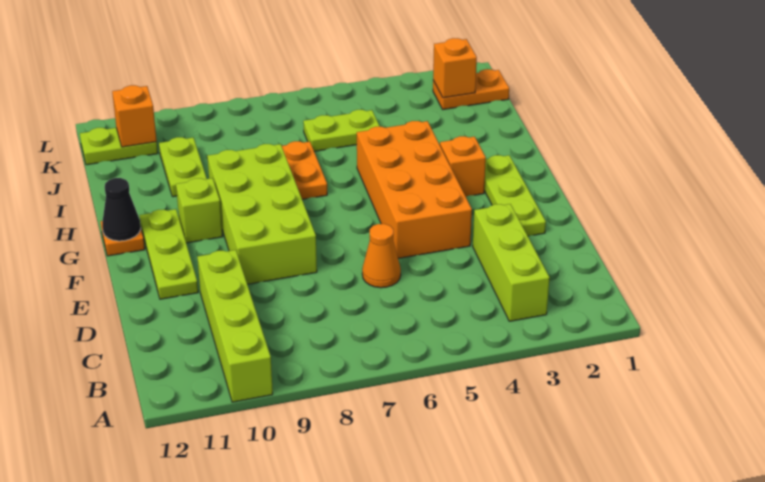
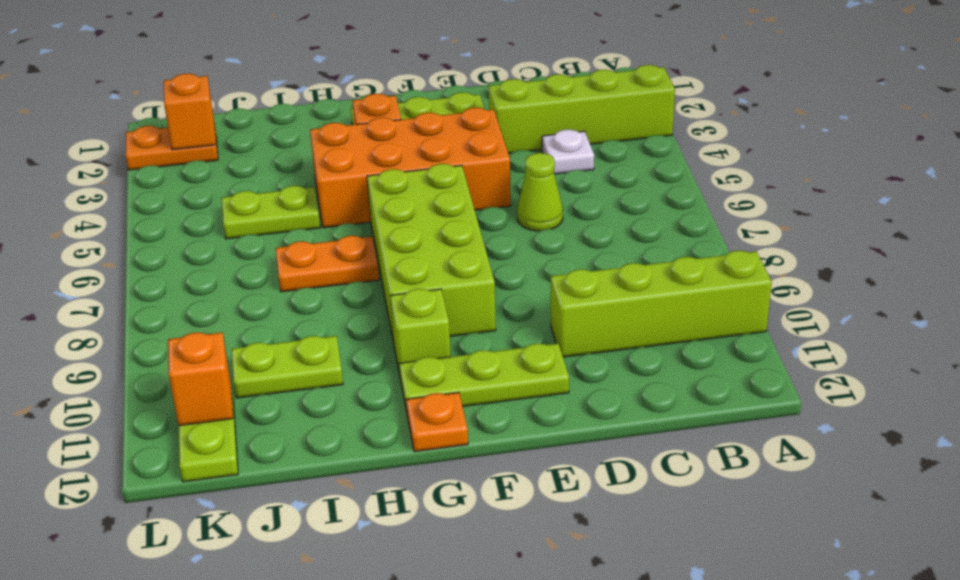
lime brick B3:D3 level 1 -> lime brick A3:D3 level 1
none -> white plate C4 level 1
orange cone D6 level 1 -> lime cone D6 level 1
lime brick E8:H9 level 1 -> lime brick F6:G9 level 1
black cone G12 level 2 -> none
lime plate J5:J6 level 1 -> lime plate I5:J5 level 1
orange plate K1:K2 level 1 -> orange plate K2:L2 level 1

